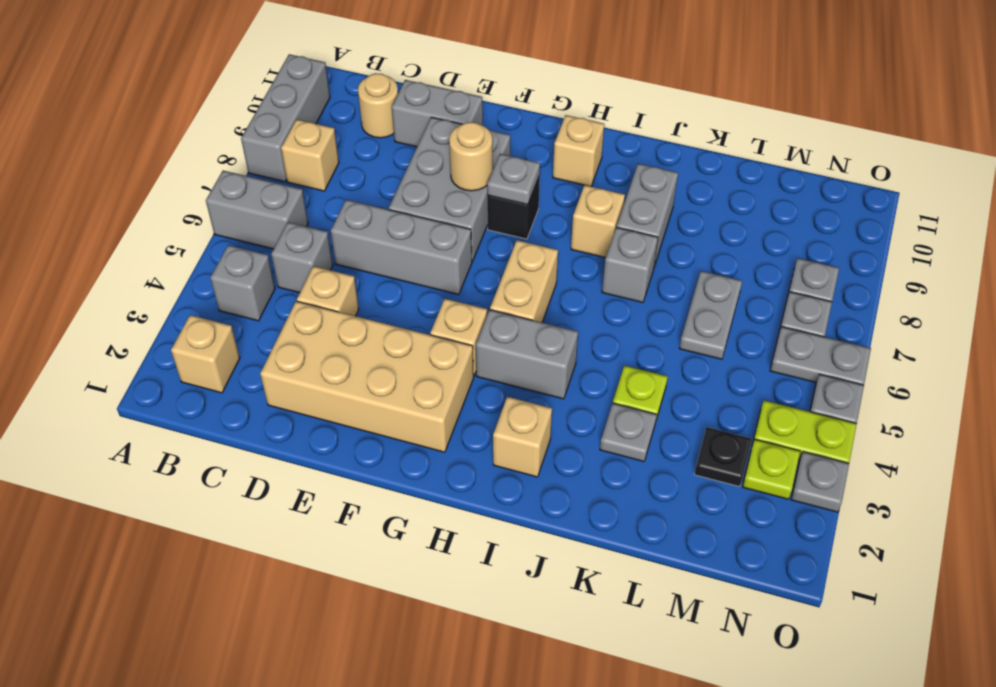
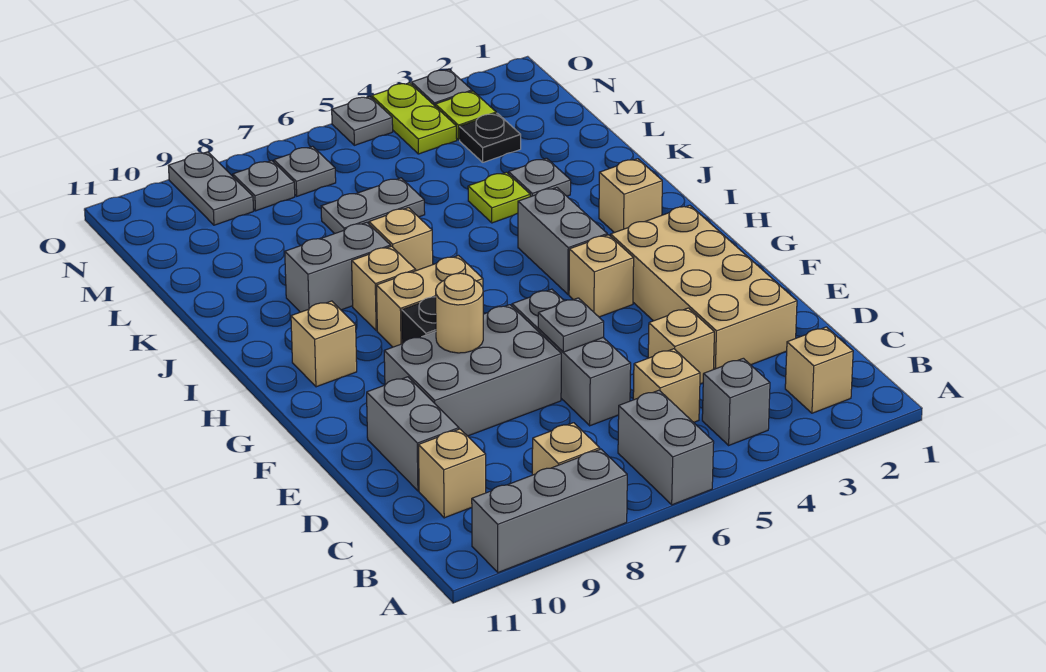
grey brick C5 level 1 -> tan brick C5 level 1
tan round brick C10 level 1 -> tan brick C10 level 1
grey plate G8 level 2 -> grey plate E6 level 2
tan brick H5:H6 level 1 -> tan brick H7:H8 level 1
grey brick J7 level 1 -> tan brick J7 level 1
grey plate N6:O6 level 1 -> grey plate N9:O9 level 1

